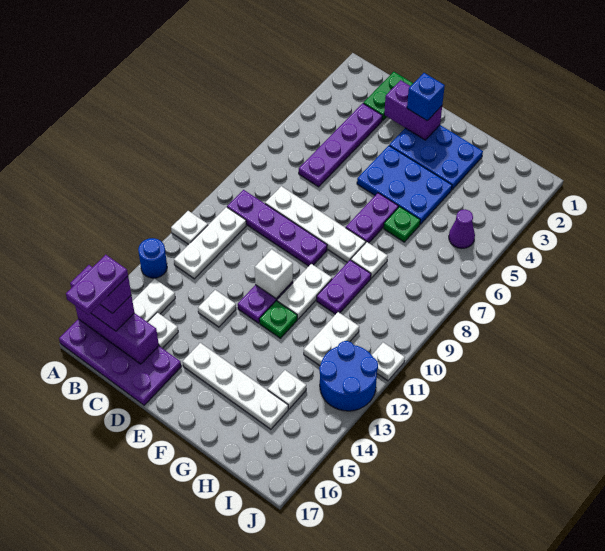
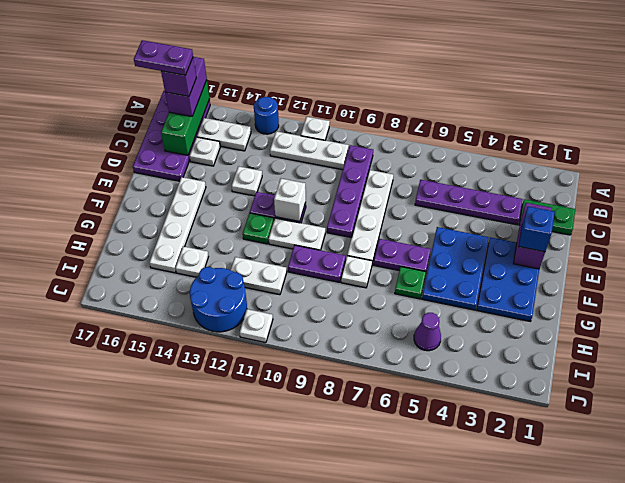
purple brick A16:C16 level 2 -> green brick A16:C16 level 2

